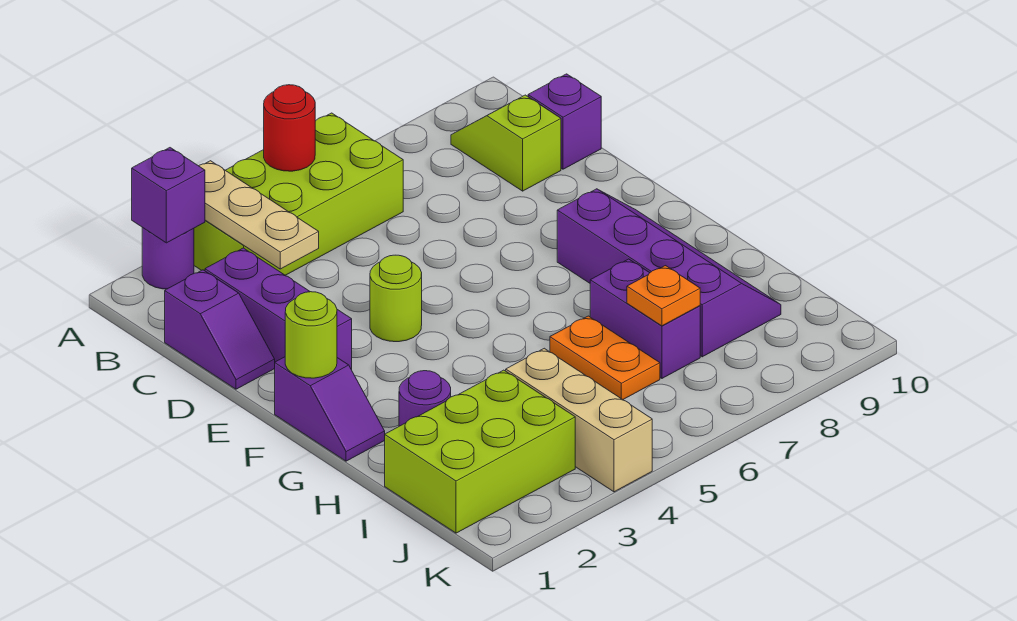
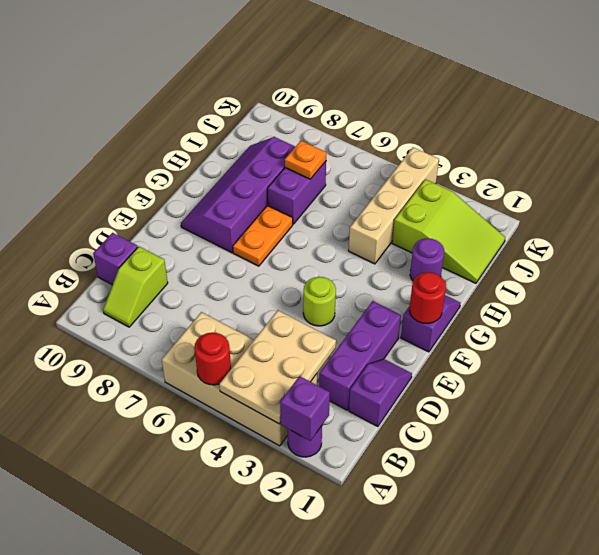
lime brick A3:B6 level 1 -> tan brick A3:B6 level 1
tan plate A3:C3 level 2 -> tan plate A3:C4 level 2
lime round brick F1 level 2 -> red round brick F1 level 2
orange plate H6:I6 level 1 -> orange plate F7:G7 level 1
lime brick I1:J3 level 1 -> lime slope I1:J3 level 1 top 3
tan brick I4:K4 level 1 -> tan brick H4:K4 level 1

